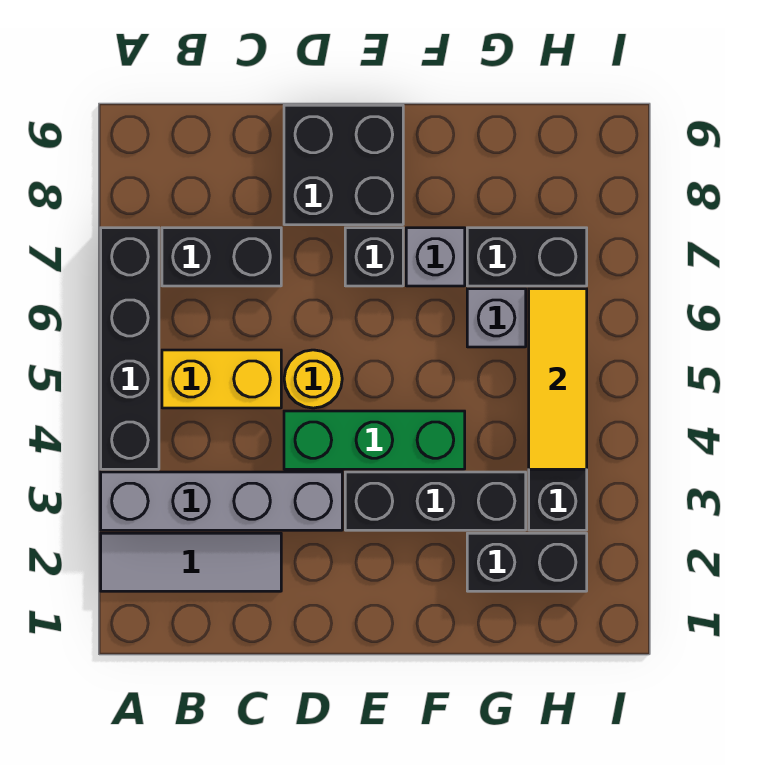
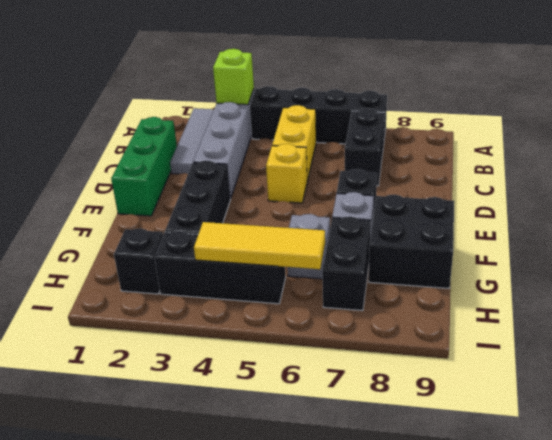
none -> lime brick A3 level 2
green brick D4:F4 level 1 -> green brick C1:E1 level 1
yellow round brick D5 level 1 -> yellow brick D5 level 1
black brick D8:E9 level 1 -> black brick F8:G9 level 1
black brick G2:H2 level 1 -> black brick H2 level 1

